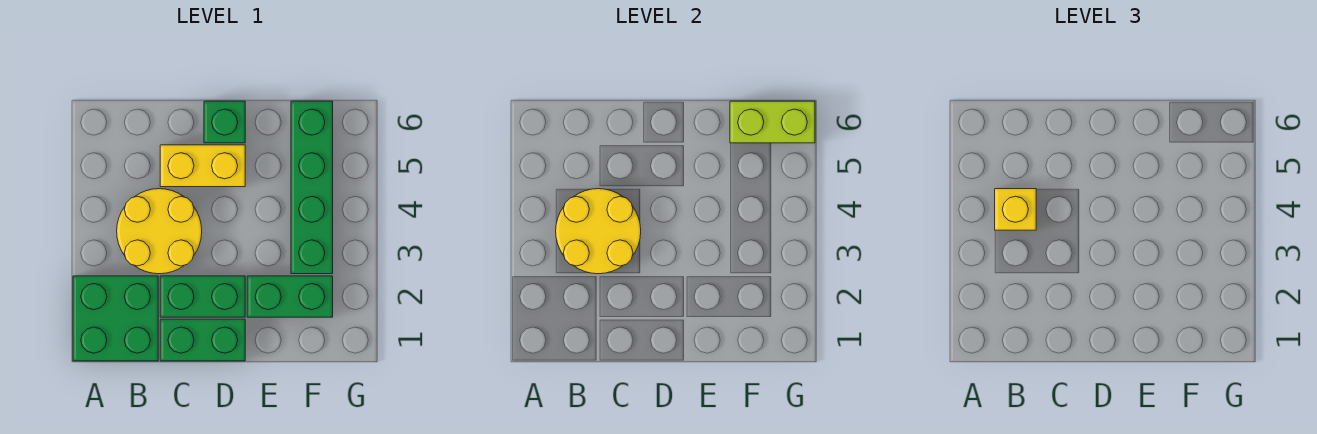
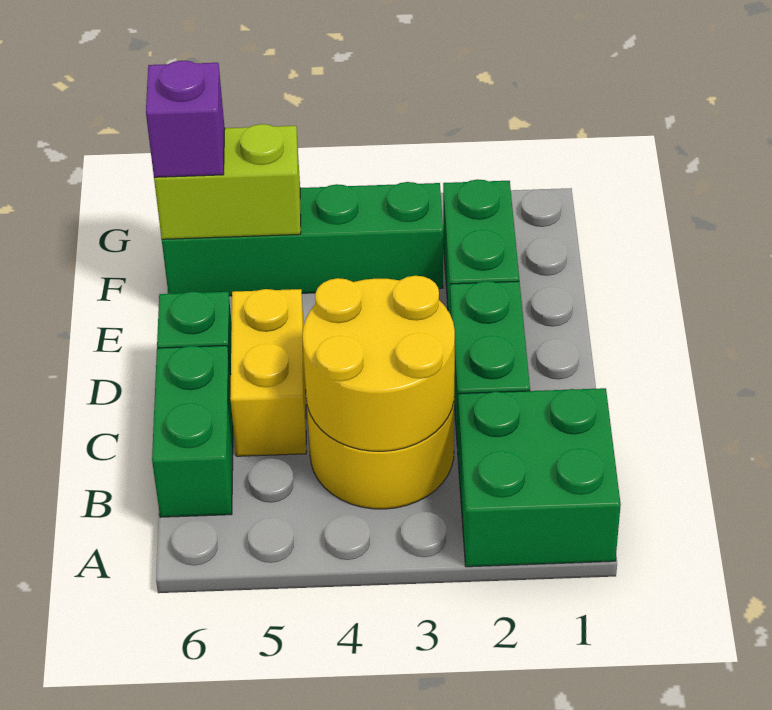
yellow brick B4 level 3 -> none
green brick C1:D1 level 1 -> green brick B6:C6 level 1
lime brick F6:G6 level 2 -> lime brick F5:F6 level 2
none -> purple brick F6 level 3

